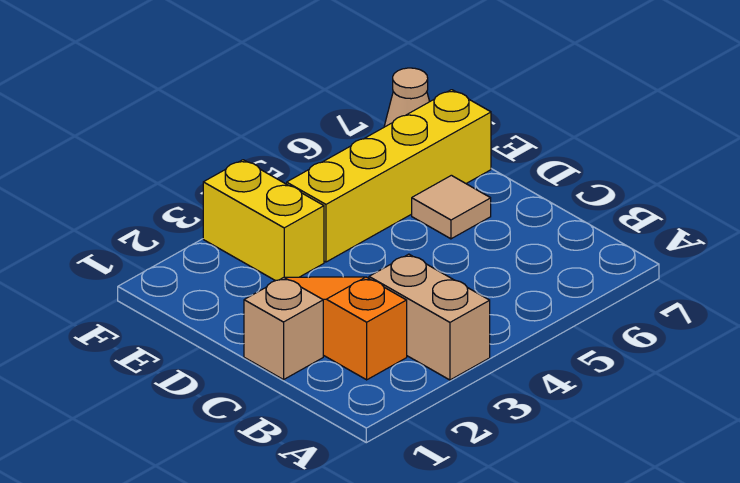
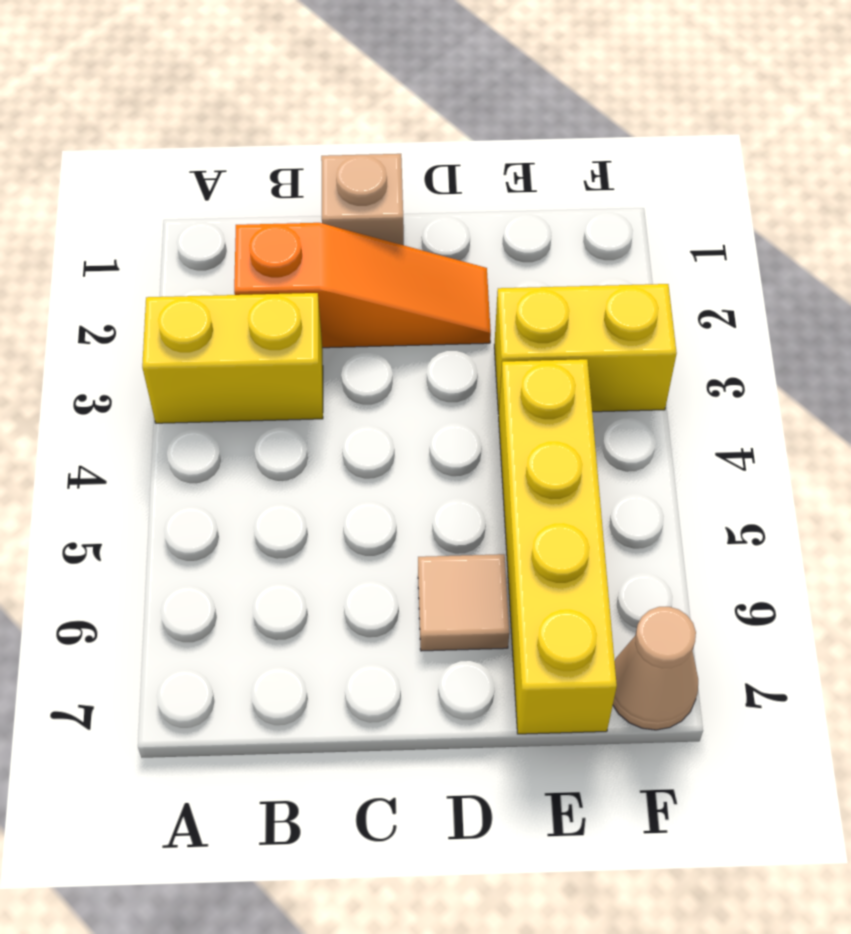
tan brick A3:B3 level 1 -> yellow brick A3:B3 level 1

